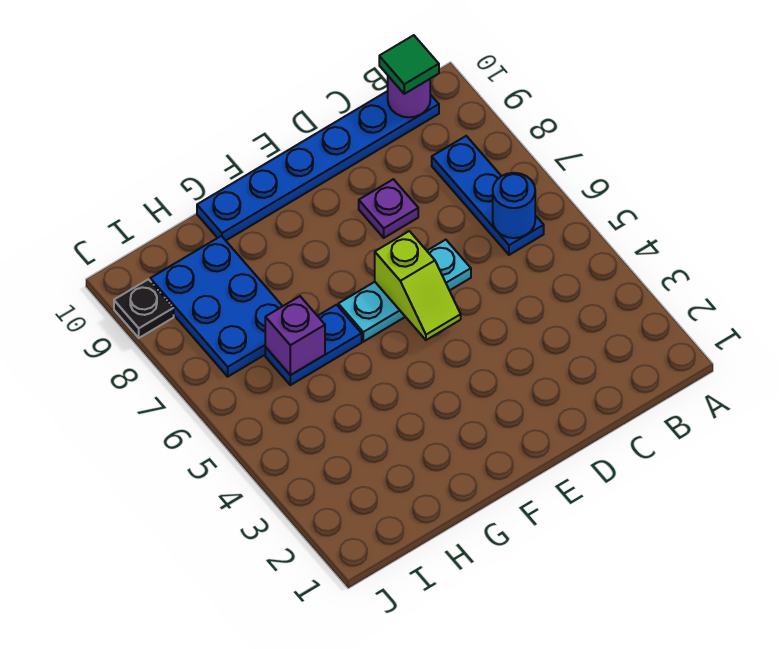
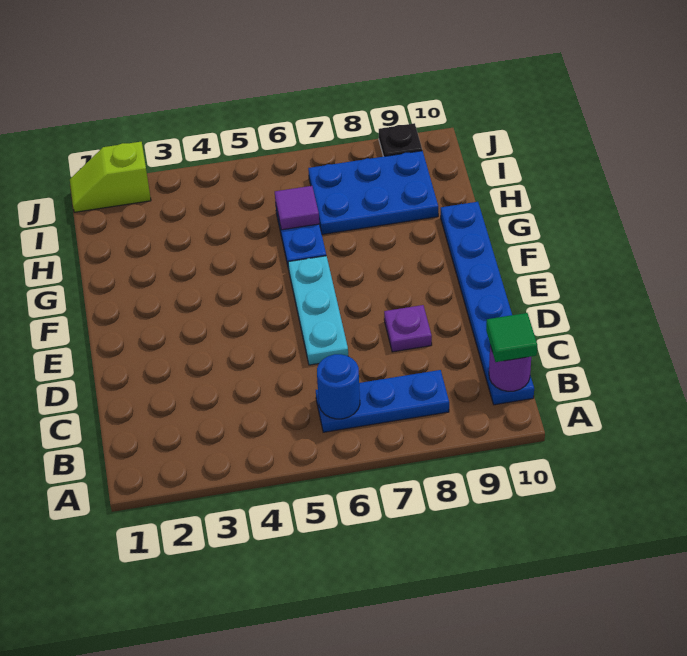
lime slope E5:E6 level 2 top 6 -> lime slope J1:J2 level 1 top 2
purple brick H6 level 2 -> purple tile H6 level 2

